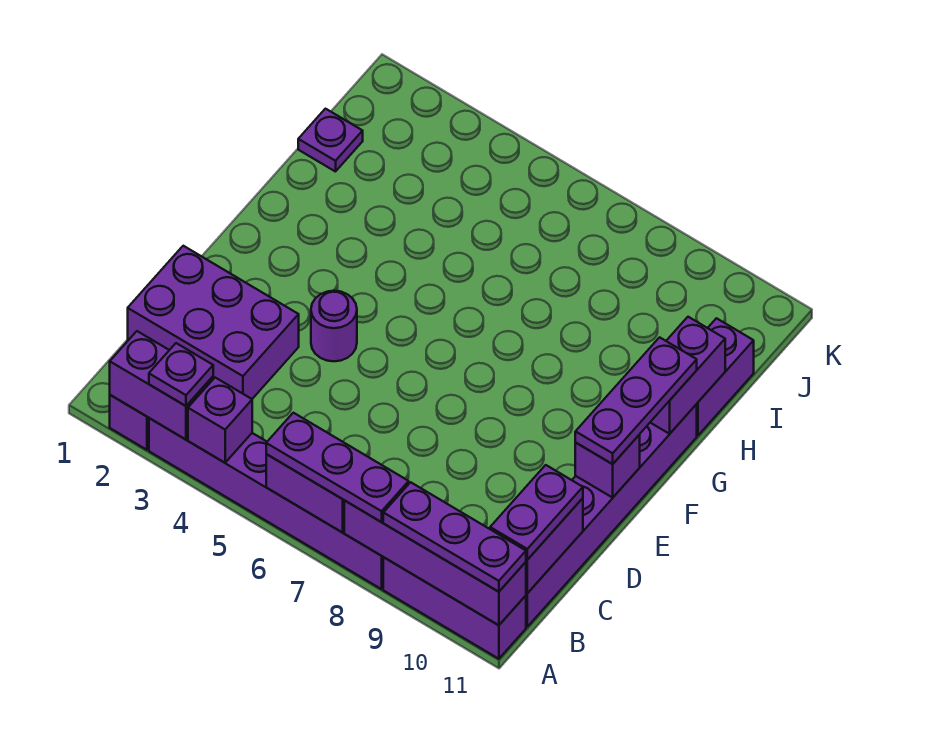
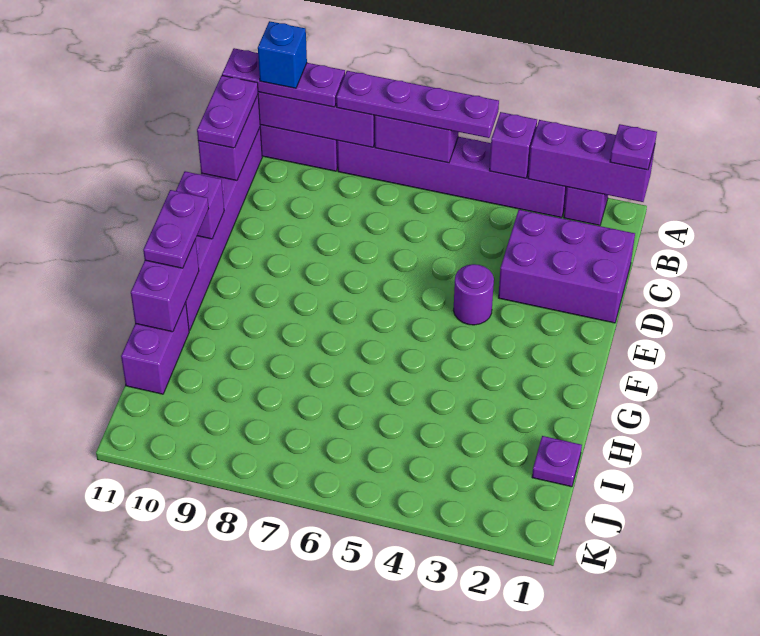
purple brick A2:A3 level 2 -> purple brick A1:A3 level 2
purple plate A3 level 3 -> purple plate A1 level 3
purple plate A6:A8 level 3 -> purple plate A5:A8 level 3
none -> blue brick A10 level 4
purple plate E11:G11 level 3 -> purple plate F11:G11 level 3

